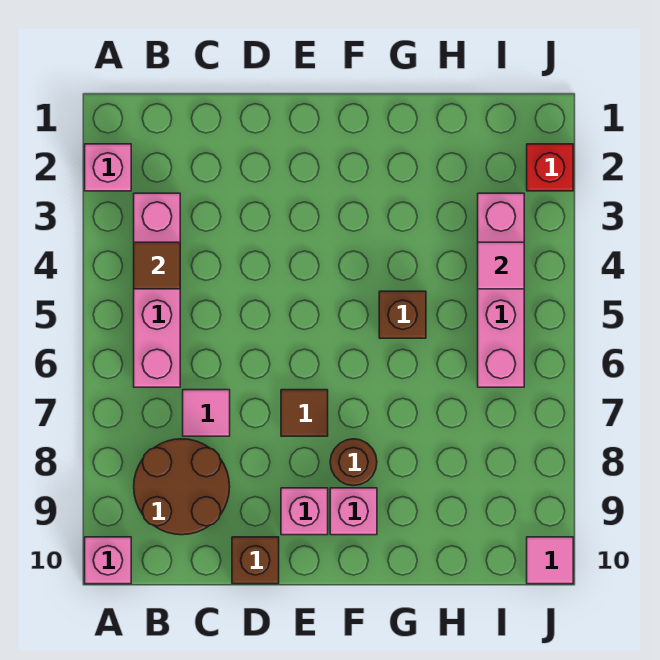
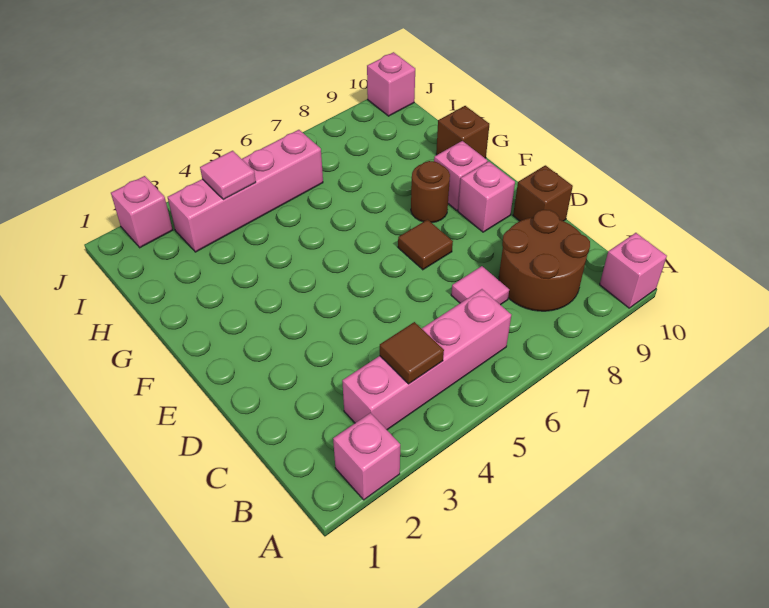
brown brick G5 level 1 -> brown brick G10 level 1
red brick J2 level 1 -> pink brick J2 level 1
pink tile J10 level 1 -> pink brick J10 level 1

